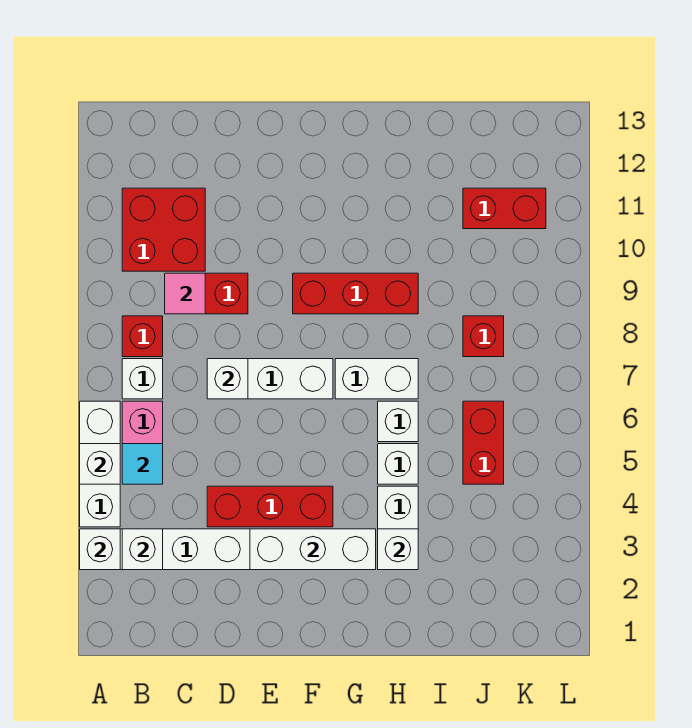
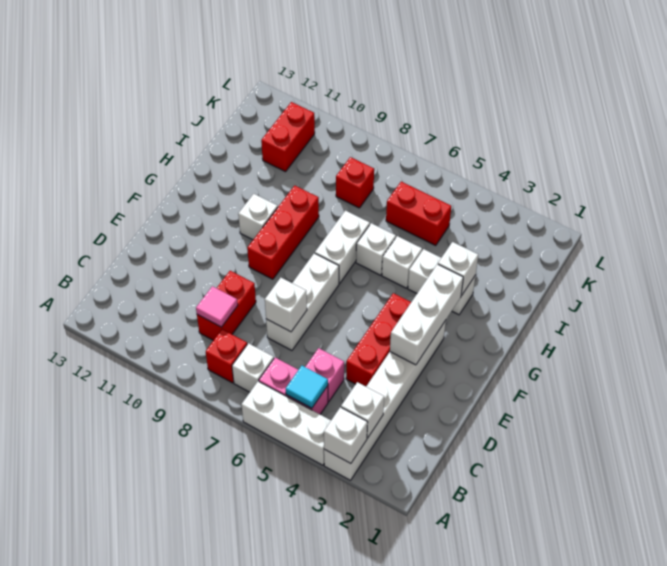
white brick A5 level 2 -> white brick G10 level 1
red brick B10:C11 level 1 -> none
none -> pink brick C5 level 1

